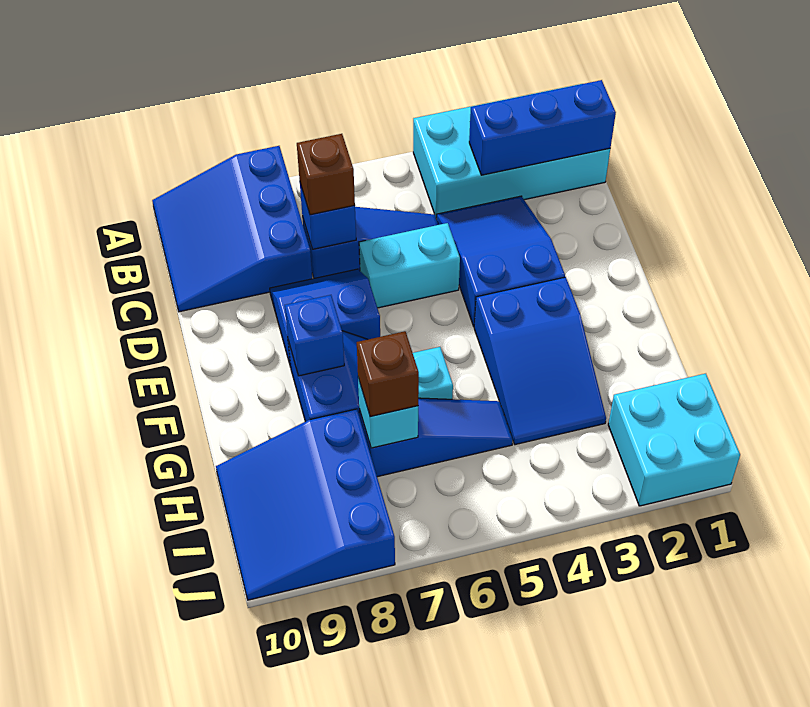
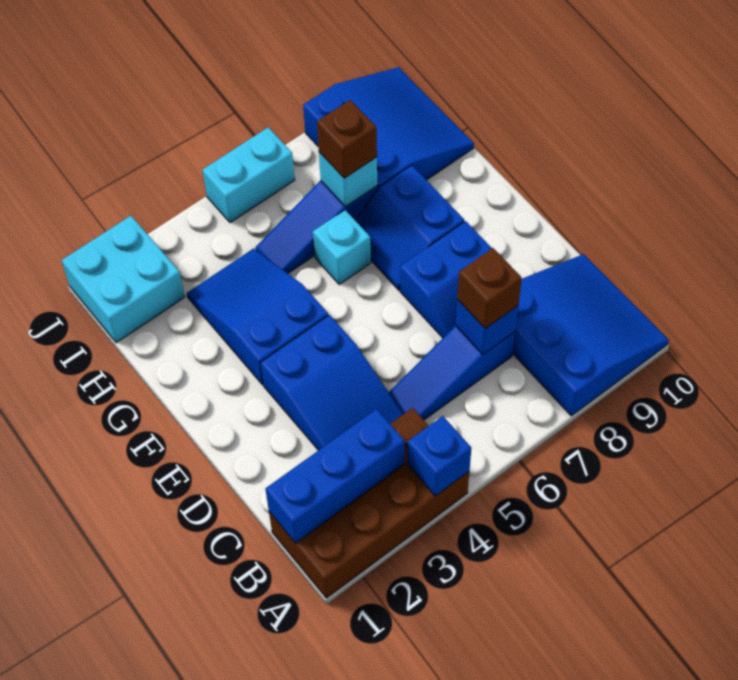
cyan brick A1:B4 level 1 -> brown brick A1:B4 level 1
cyan brick D5:D6 level 1 -> cyan brick J5:J6 level 1
blue brick F8 level 2 -> blue brick A4 level 2

